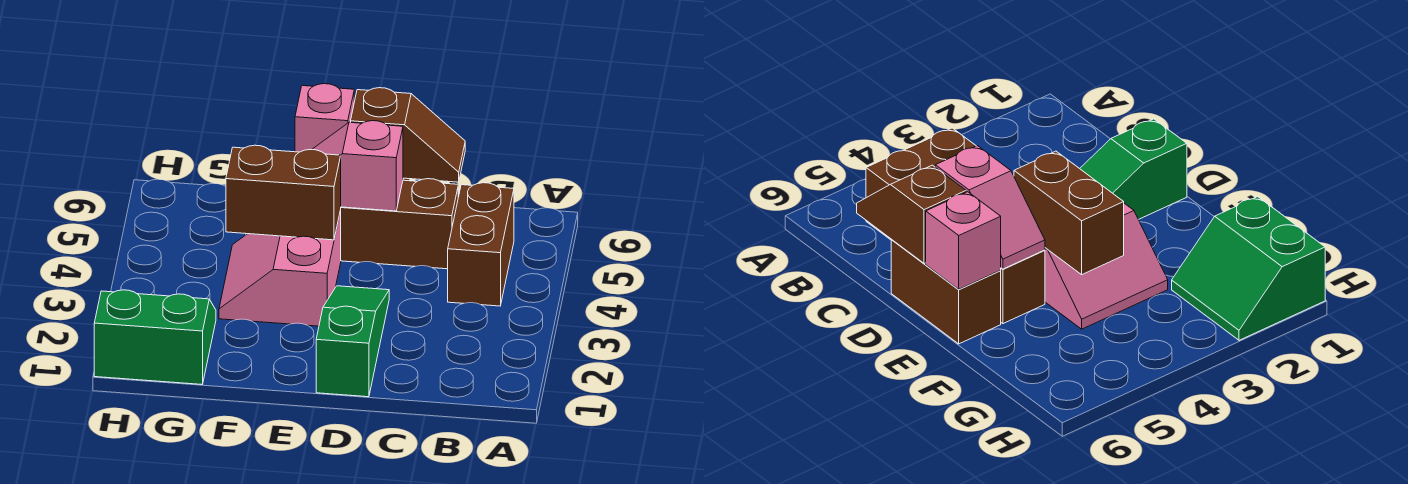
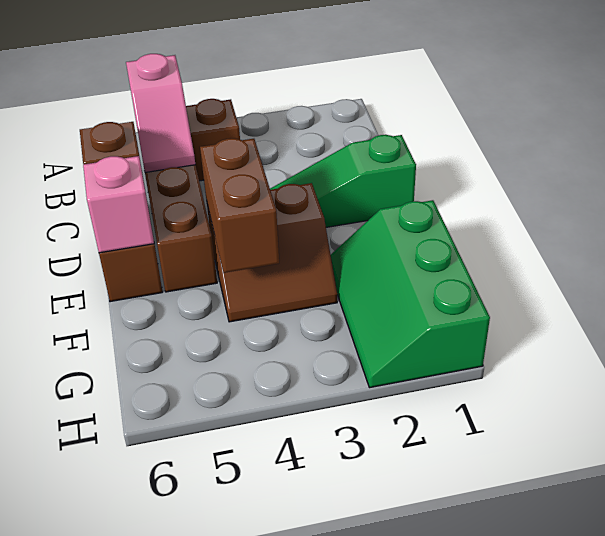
pink slope D5:E5 level 2 top D -> pink slope B5:C5 level 2 top B
pink slope E3:F4 level 1 top E -> brown slope E3:F4 level 1 top E
green slope G1:H2 level 1 top 1 -> green slope F1:H2 level 1 top 1

